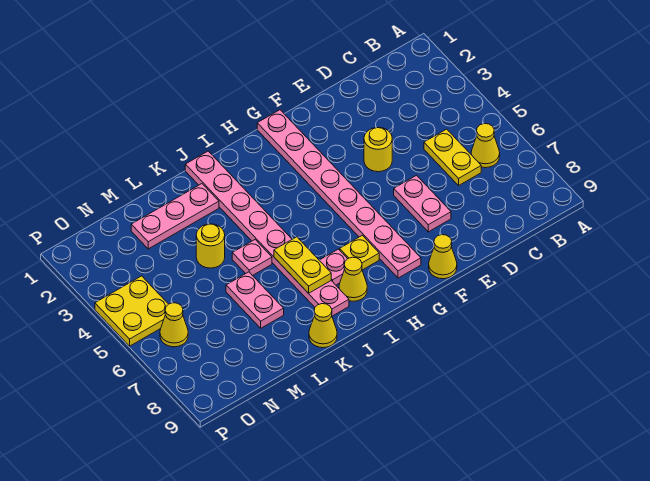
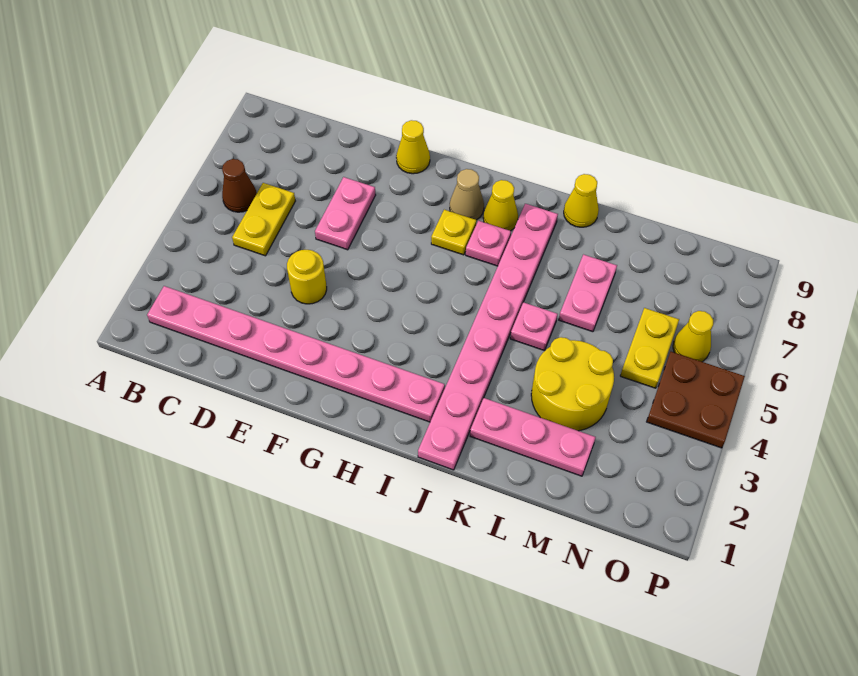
yellow cone B6 level 1 -> brown cone B6 level 1
pink plate G1:G8 level 1 -> pink plate B2:I2 level 1
none -> tan cone H8 level 1
yellow plate J6:J7 level 2 -> yellow plate N5:N6 level 1
yellow round brick L4 level 1 -> yellow round brick L3:M4 level 1
yellow plate O4:P5 level 1 -> brown plate O4:P5 level 1

